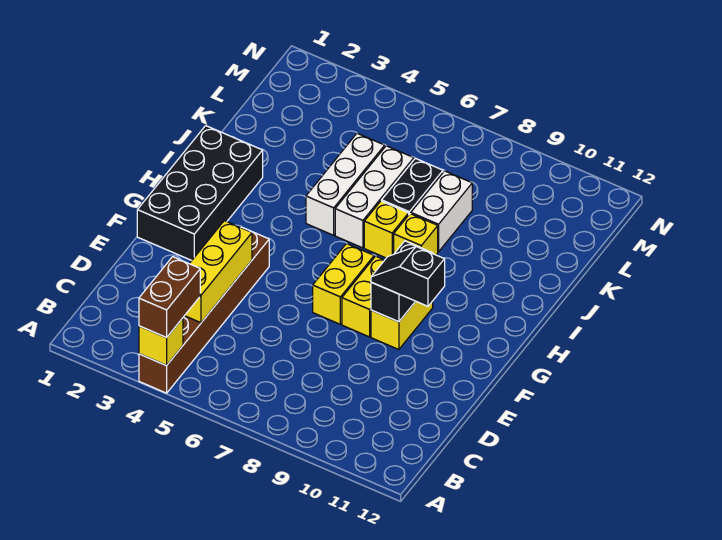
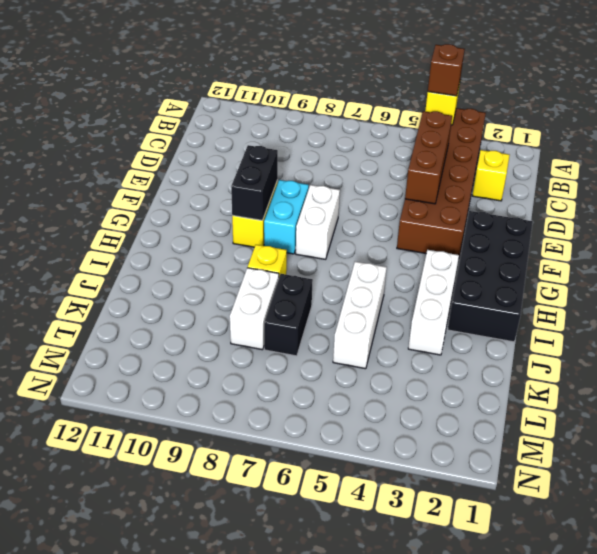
brown brick A4:F4 level 1 -> brown brick A3:F4 level 1
brown brick A4:B4 level 3 -> brown brick A4 level 3
yellow brick C4:E4 level 2 -> brown brick C4:E4 level 2
yellow brick F7:G7 level 1 -> white brick F7:G7 level 1
yellow brick F8:G8 level 1 -> cyan brick F8:G8 level 1
black slope F9:F10 level 3 top 10 -> none
white brick I6:K6 level 1 -> white brick H3:J3 level 1
yellow brick I7 level 1 -> yellow brick C2 level 1

